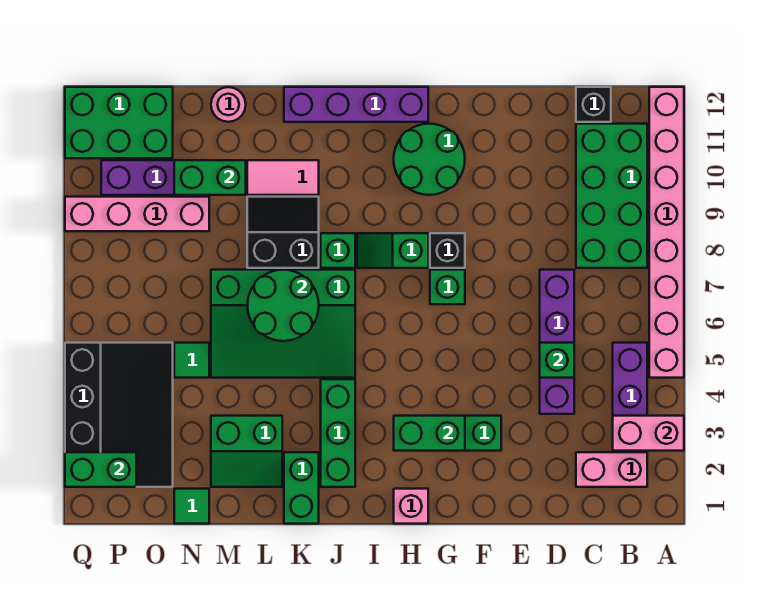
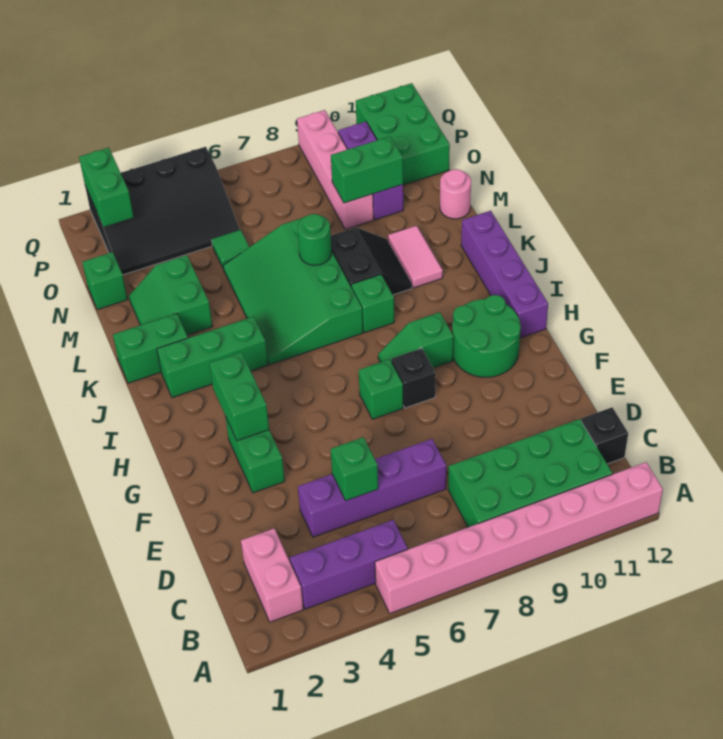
pink brick A3:B3 level 2 -> none
pink brick H1 level 1 -> none
green slope H8:I8 level 1 top H -> green slope H8:H9 level 1 top 9
green round brick K6:L7 level 2 -> green round brick L7 level 2
green brick M10:N10 level 2 -> green brick N9:N10 level 2
green tile N1 level 1 -> green brick N1 level 1

